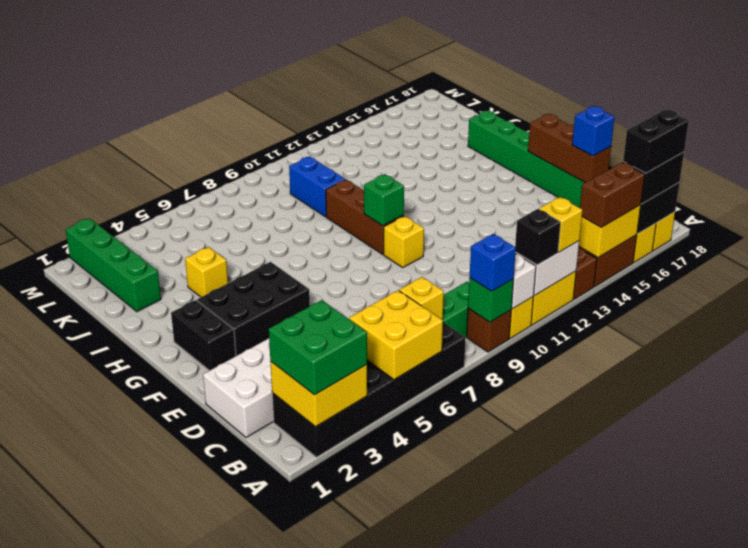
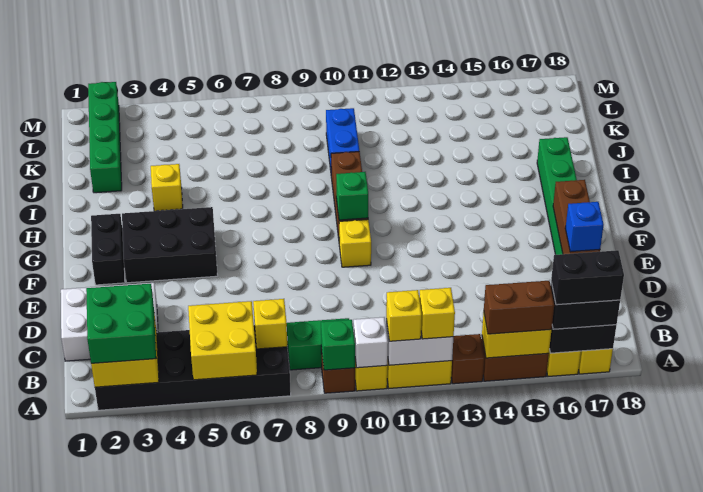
blue brick A9 level 3 -> none
black brick A11 level 3 -> yellow brick A11 level 3

